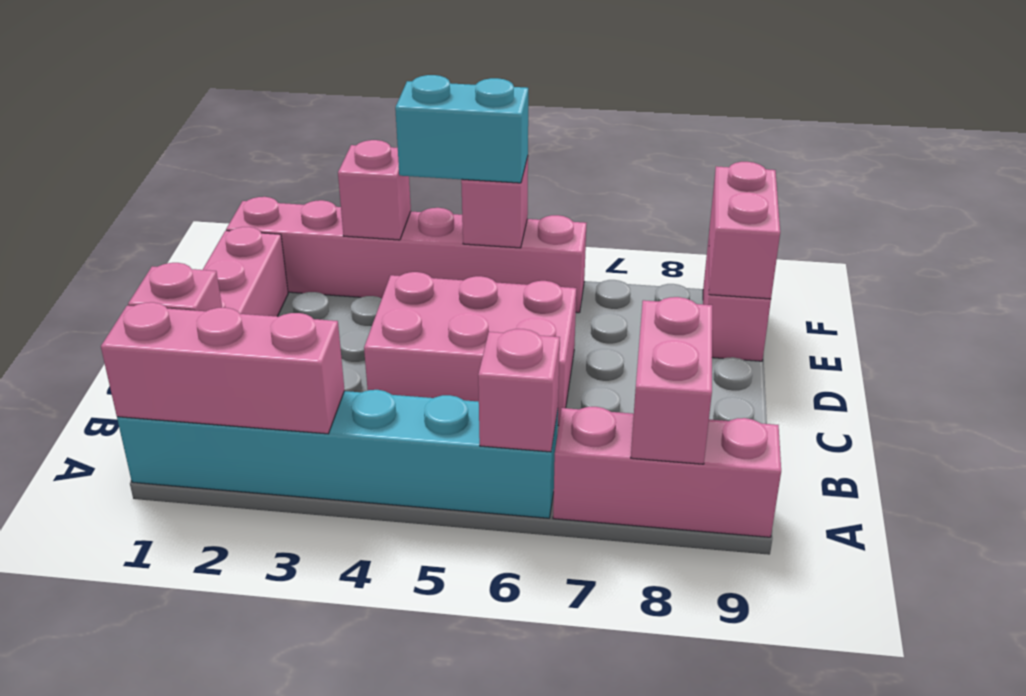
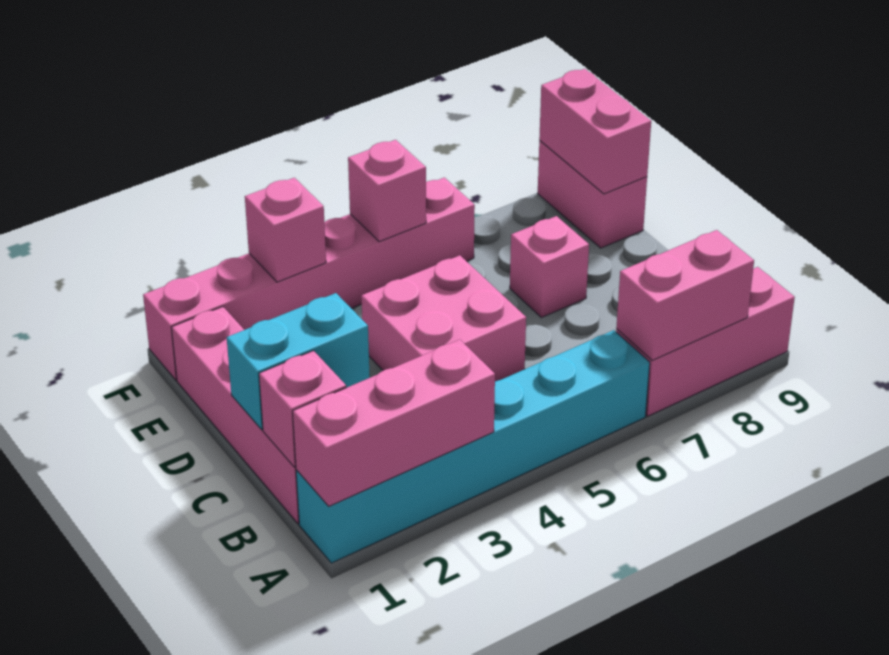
pink brick A6 level 2 -> pink brick D7 level 1
pink brick A8:B8 level 2 -> pink brick A7:A8 level 2
pink brick C4:D6 level 1 -> pink brick C4:D5 level 1
cyan brick F4:F5 level 3 -> cyan brick C1:C2 level 2

